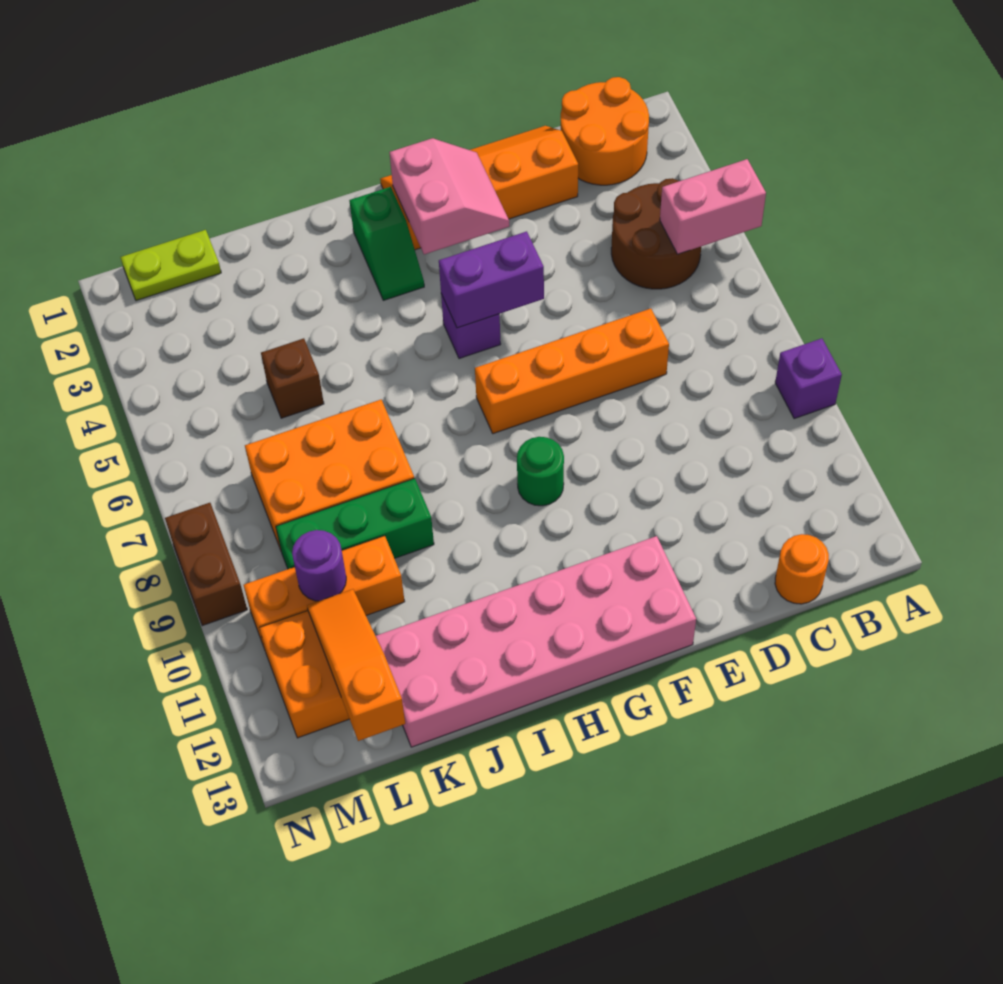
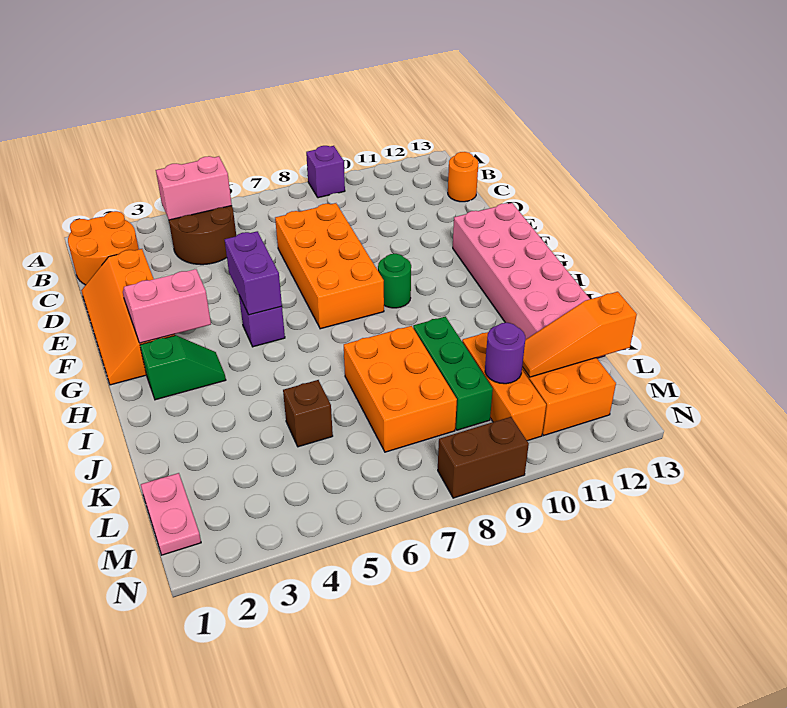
pink brick A5:B5 level 2 -> pink brick B4:B5 level 2
orange brick D7:G7 level 1 -> orange brick D7:G8 level 1
lime plate L1:M1 level 1 -> pink plate L1:M1 level 1

